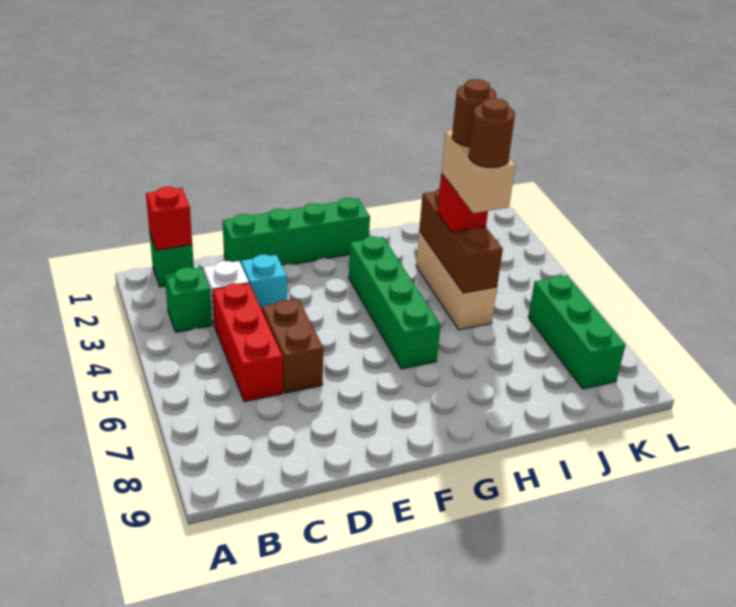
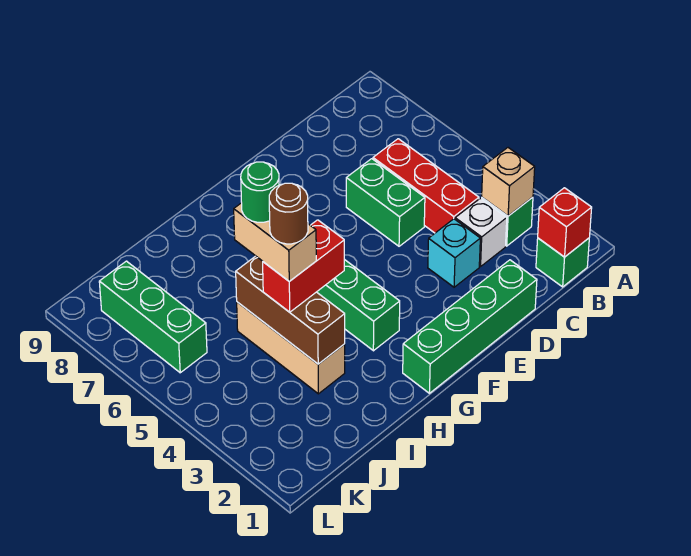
none -> tan brick B3 level 2
brown brick D5:D6 level 1 -> green brick D5:D6 level 1
red brick I4 level 3 -> red brick H4:I4 level 3
brown round brick I5 level 5 -> green round brick I5 level 5

